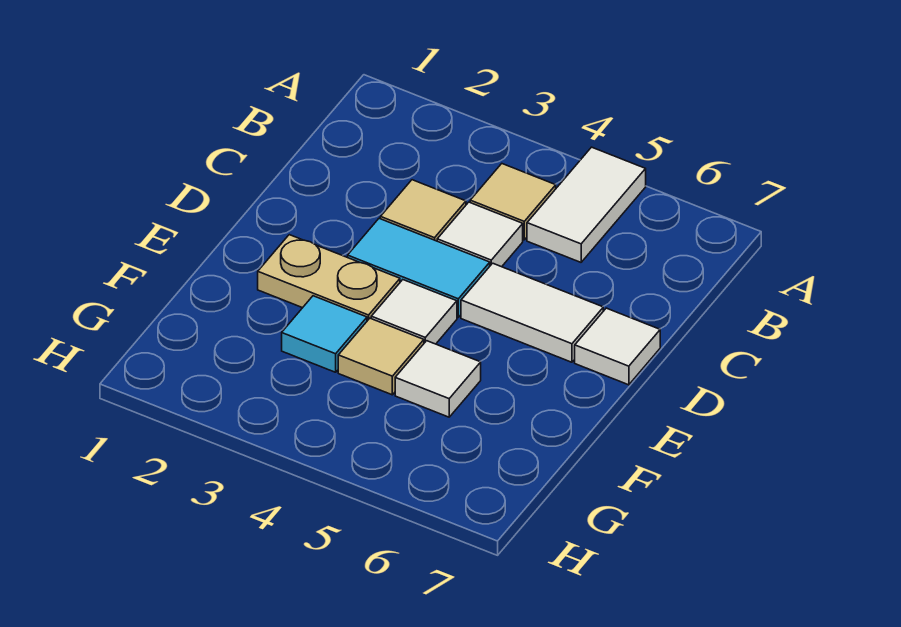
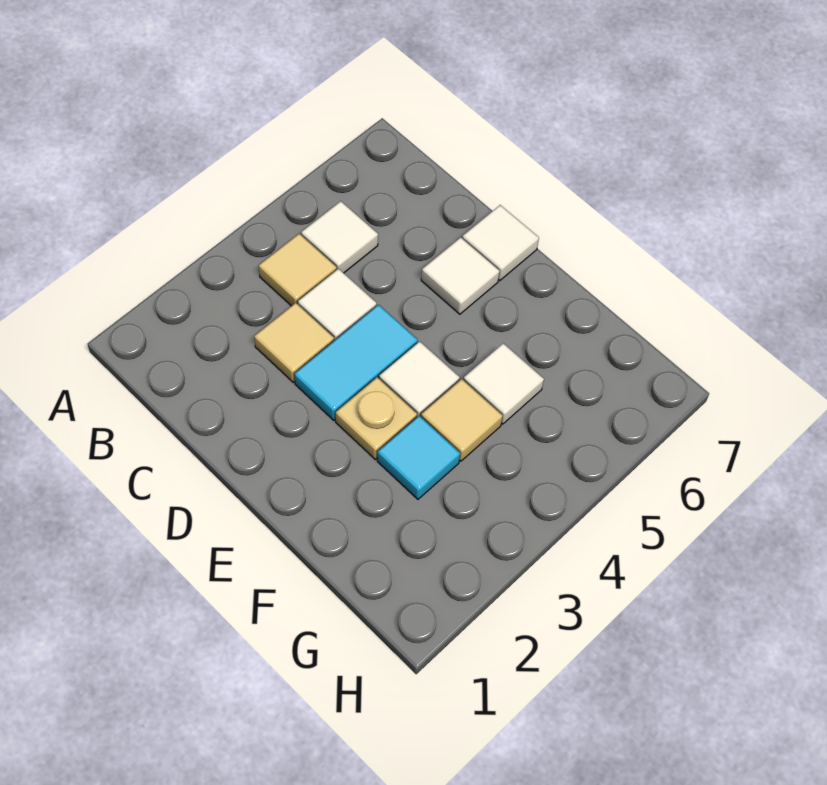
white tile A5:B5 level 1 -> white tile B5 level 1
white tile D5:D6 level 1 -> white tile D6 level 1
tan plate E2:E3 level 1 -> tan plate E3 level 1

